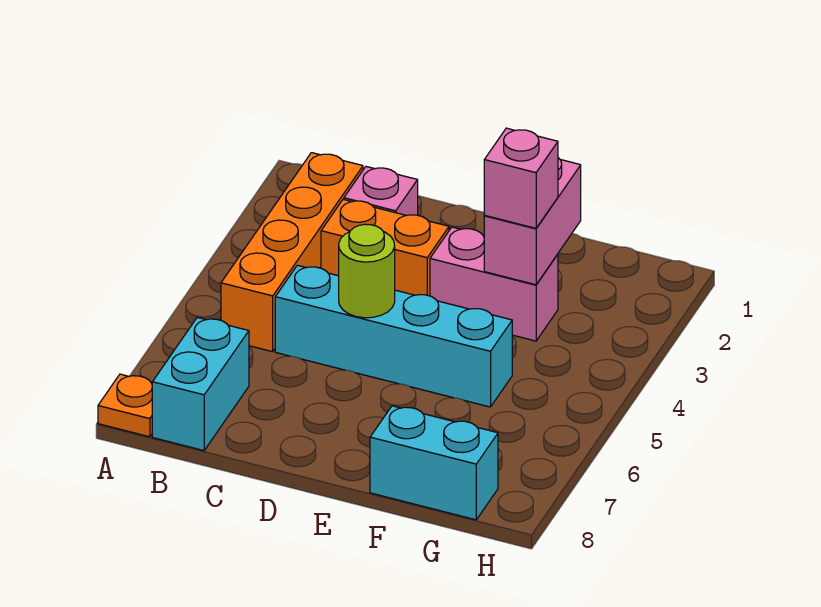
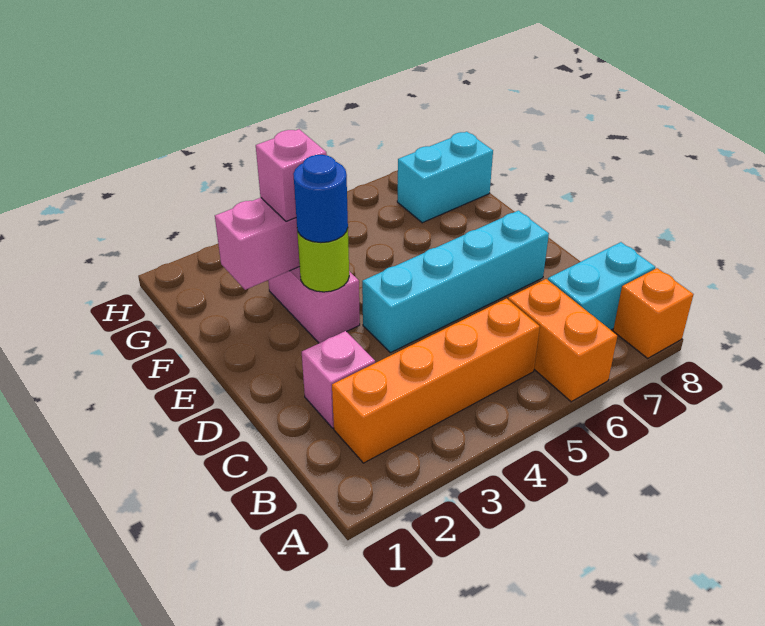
orange plate A8 level 1 -> orange brick A8 level 1
orange brick C3:D3 level 1 -> orange brick A6:B6 level 1
cyan brick C5:F5 level 1 -> cyan brick D4:D7 level 1
lime round brick D5 level 2 -> lime round brick E3 level 2
none -> blue round brick E3 level 3
cyan brick F8:G8 level 1 -> cyan brick G7:G8 level 1

